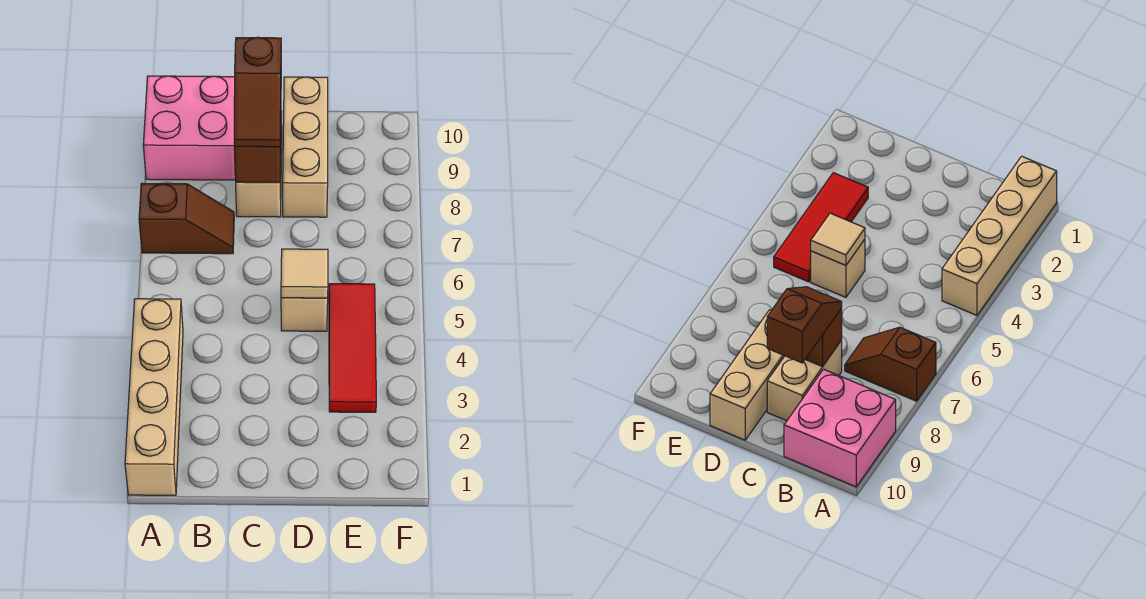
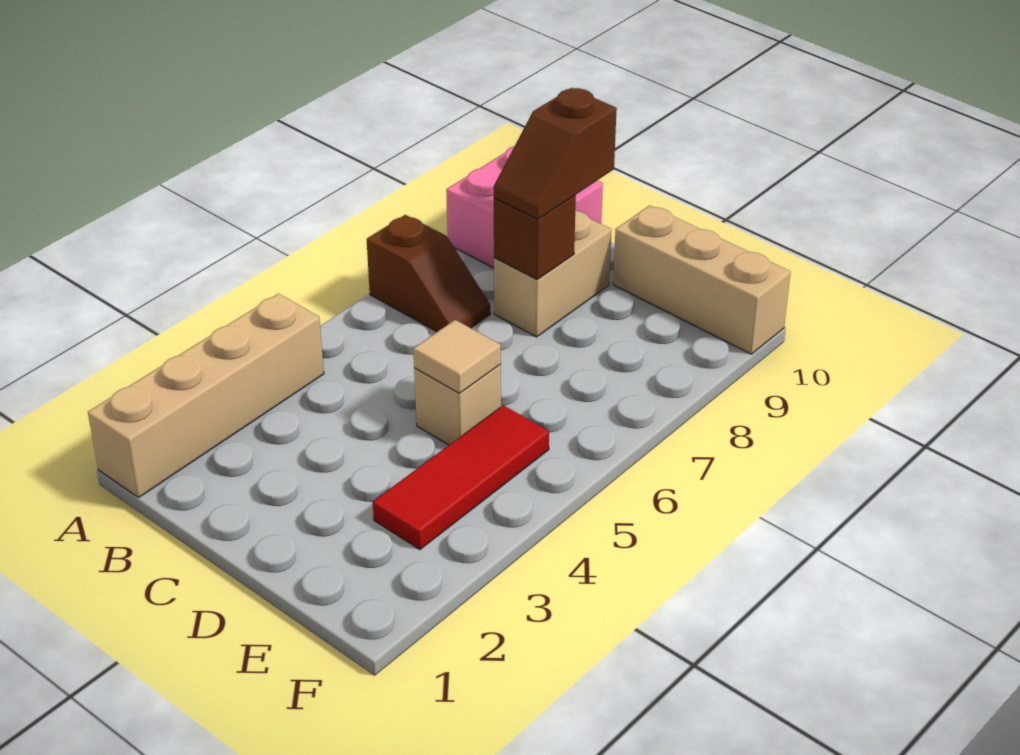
tan brick D8:D10 level 1 -> tan brick D10:F10 level 1

